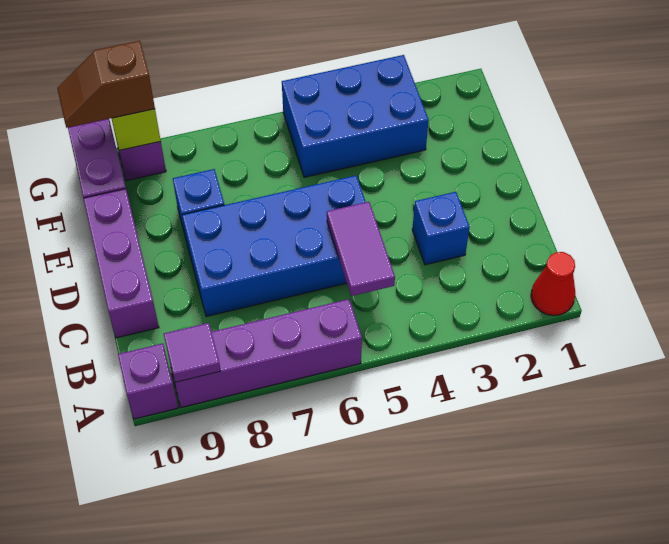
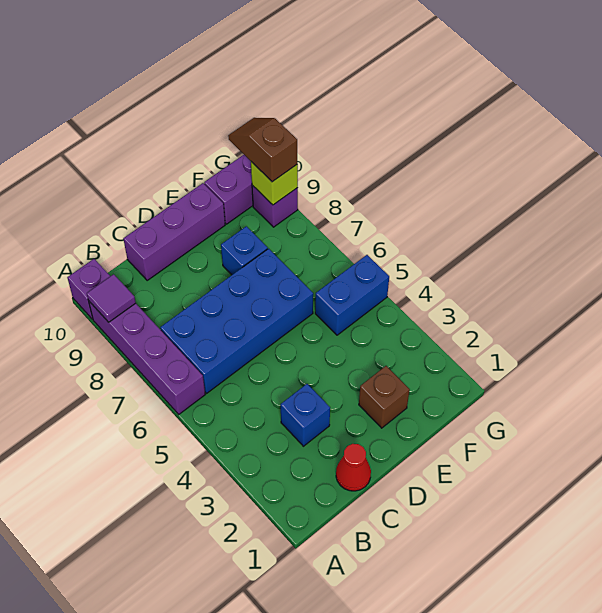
red cone A1 level 1 -> red cone C1 level 1
purple tile B5:C5 level 2 -> none
blue brick C5:D8 level 1 -> blue brick B6:E7 level 1
none -> brown brick E2 level 1
blue brick F3:G5 level 1 -> blue brick F5:G5 level 1

